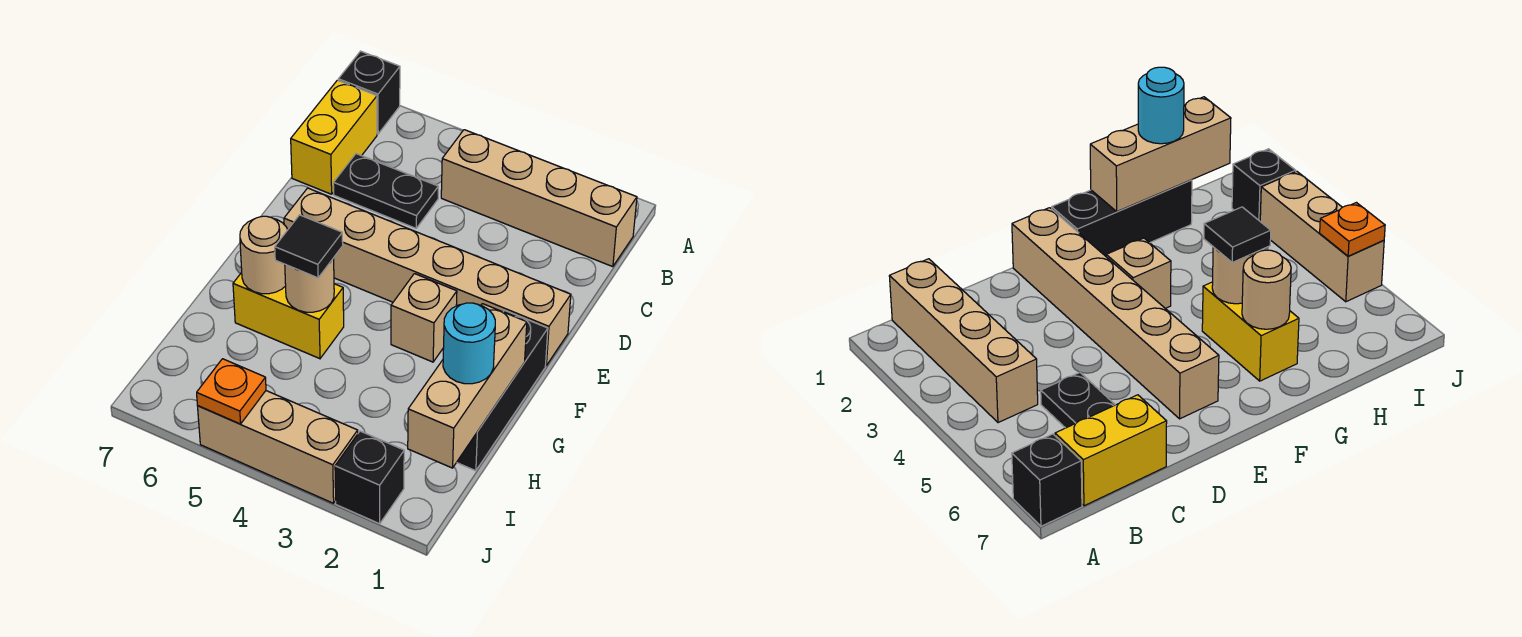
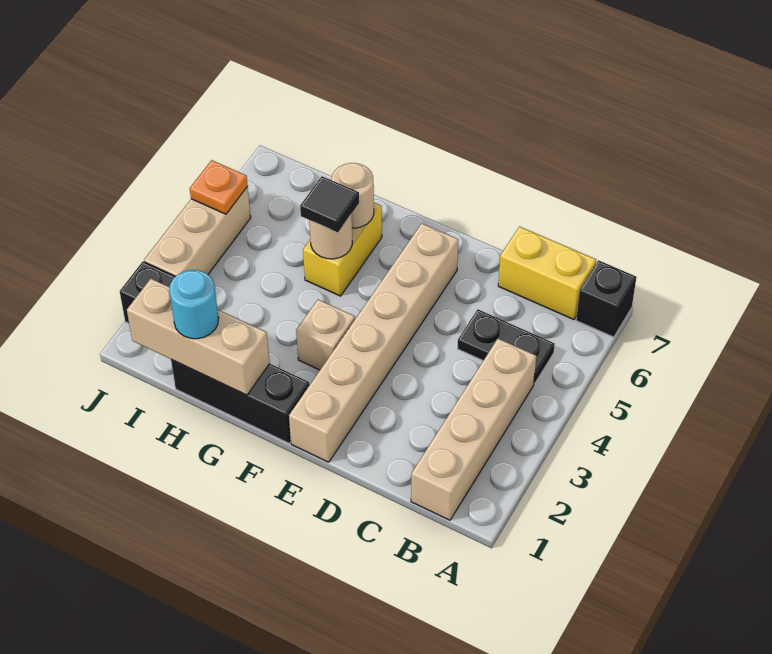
black plate C5:C6 level 1 -> black plate B5:C5 level 1

